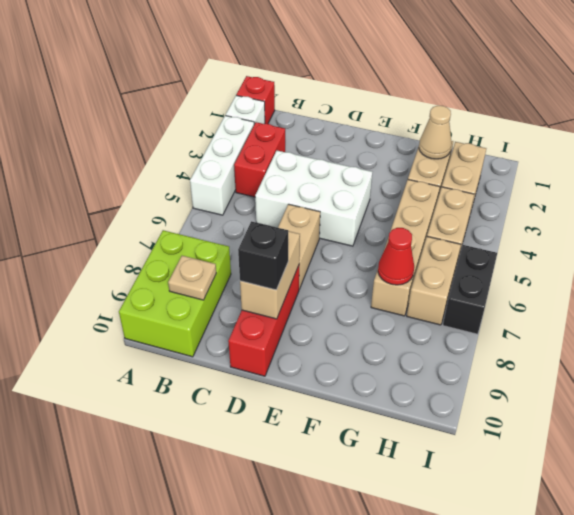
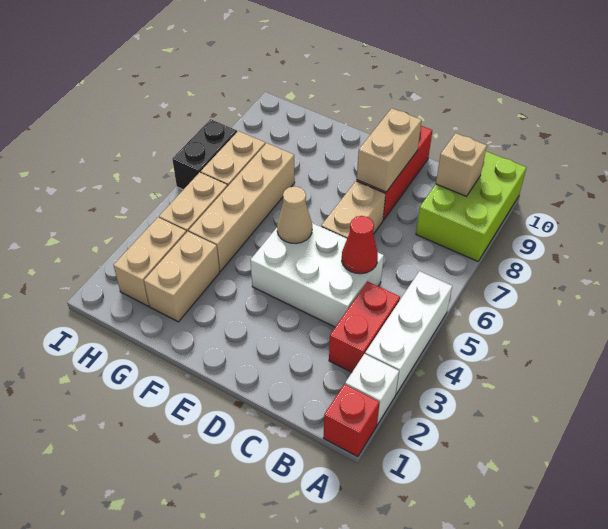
tan plate B9 level 2 -> tan brick B9 level 2
black brick D9 level 3 -> none
tan cone G2 level 2 -> tan cone E5 level 2
red cone G7 level 2 -> red cone C5 level 2

